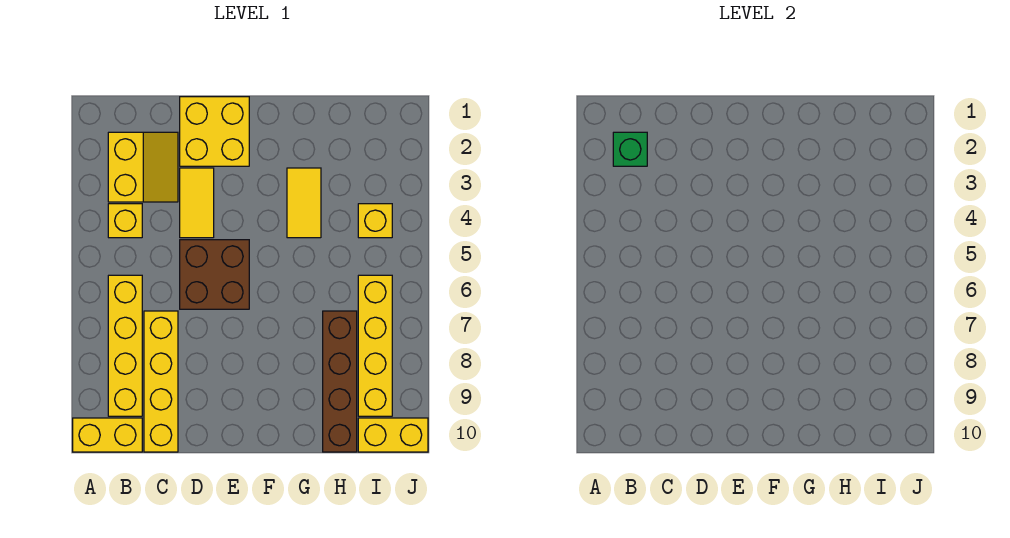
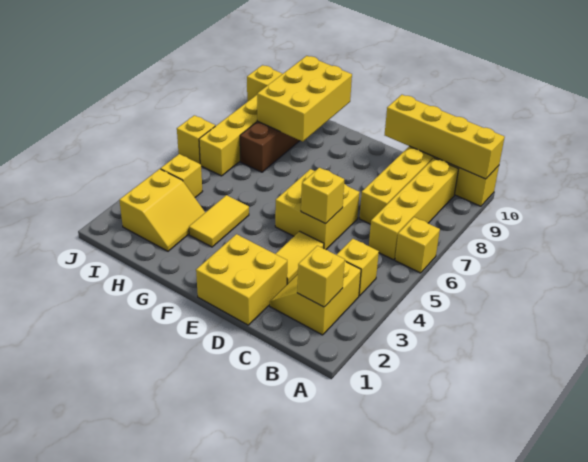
none -> yellow brick A6 level 1
none -> yellow brick A10:D10 level 2
green brick B2 level 2 -> yellow brick B2 level 2
brown brick D5:E6 level 1 -> yellow brick D5:E6 level 1
none -> yellow brick D5 level 2
none -> yellow brick G8:H10 level 2
none -> yellow slope H2:I3 level 1 top I
none -> yellow brick J6 level 1

